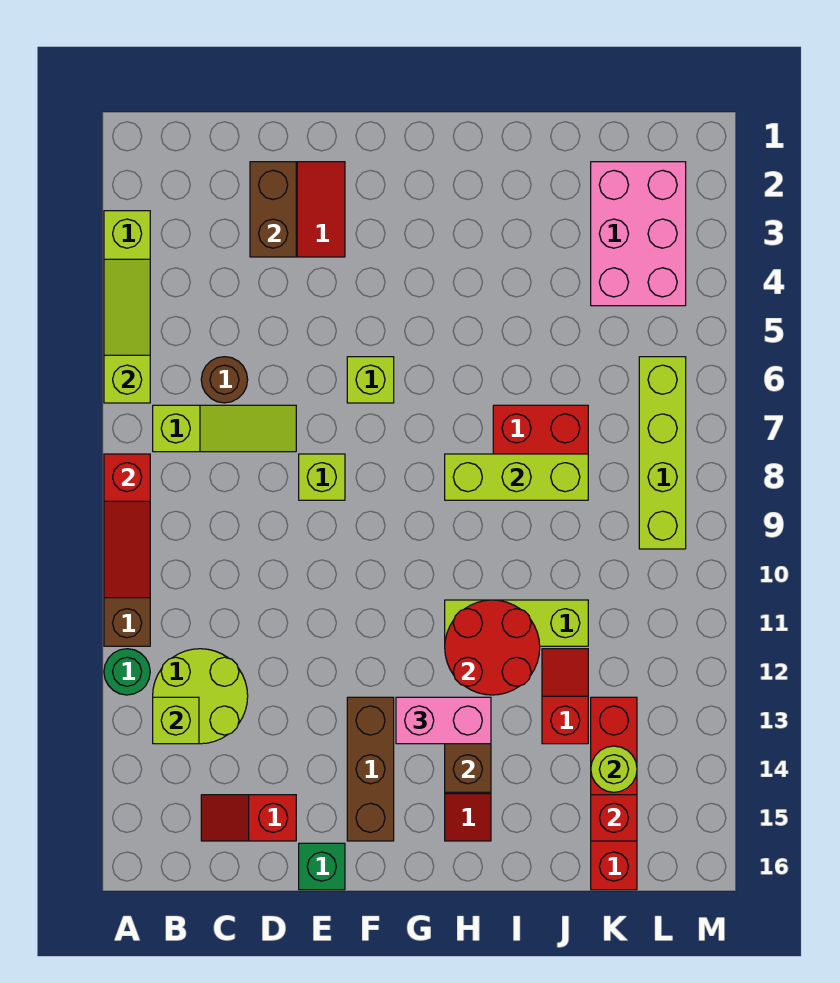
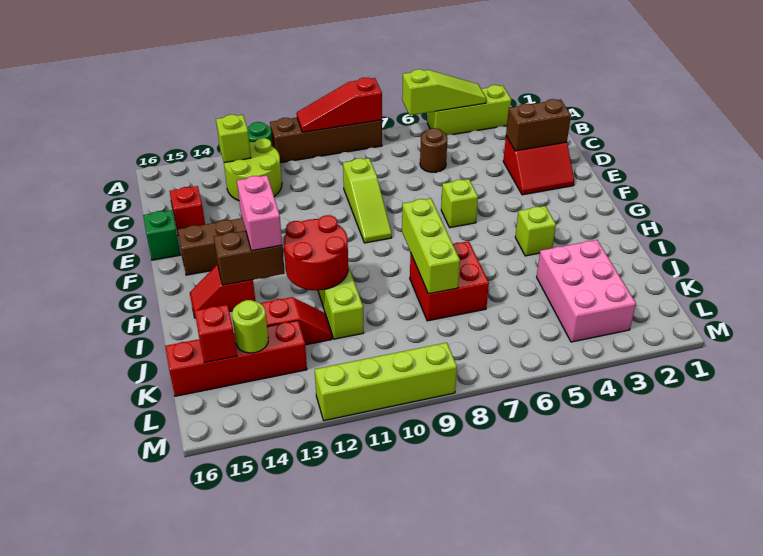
lime slope B7:D7 level 1 top B -> lime slope D9:F9 level 1 top D
lime brick E8 level 1 -> lime brick H4 level 1
pink brick K2:L4 level 1 -> pink brick J3:L4 level 1
lime brick L6:L9 level 1 -> lime brick M9:M12 level 1

